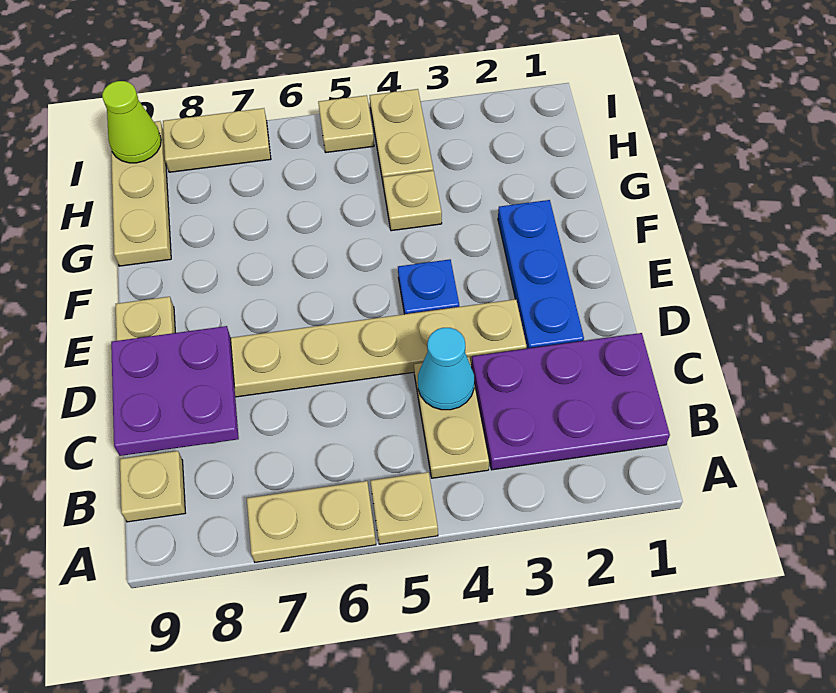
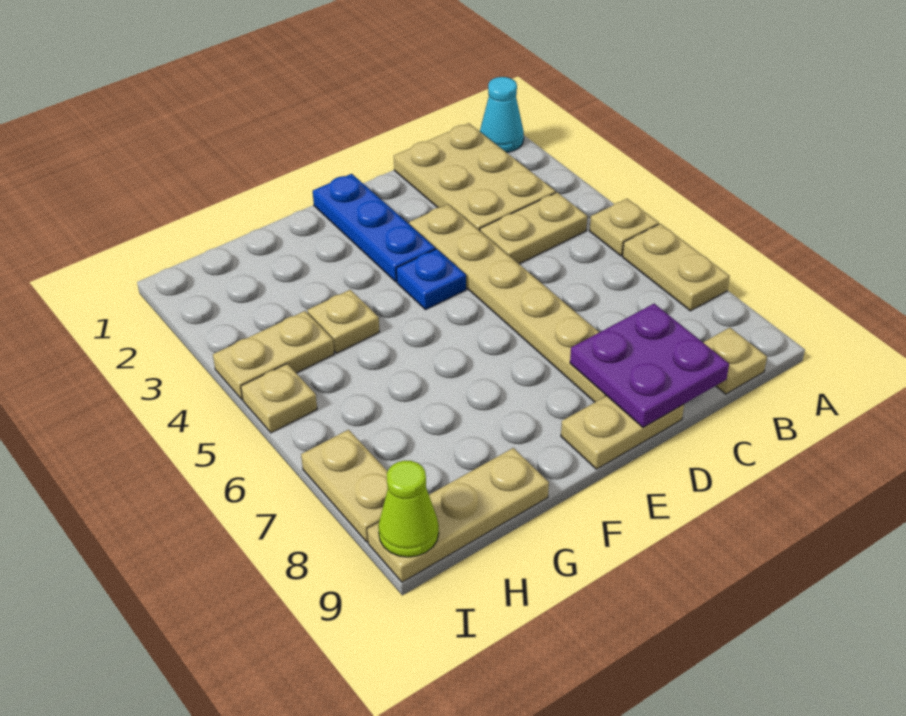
purple plate B1:C3 level 1 -> tan plate B1:C3 level 1
cyan cone C4 level 2 -> cyan cone A1 level 1
blue plate D2:F2 level 1 -> blue plate E1:E3 level 1

